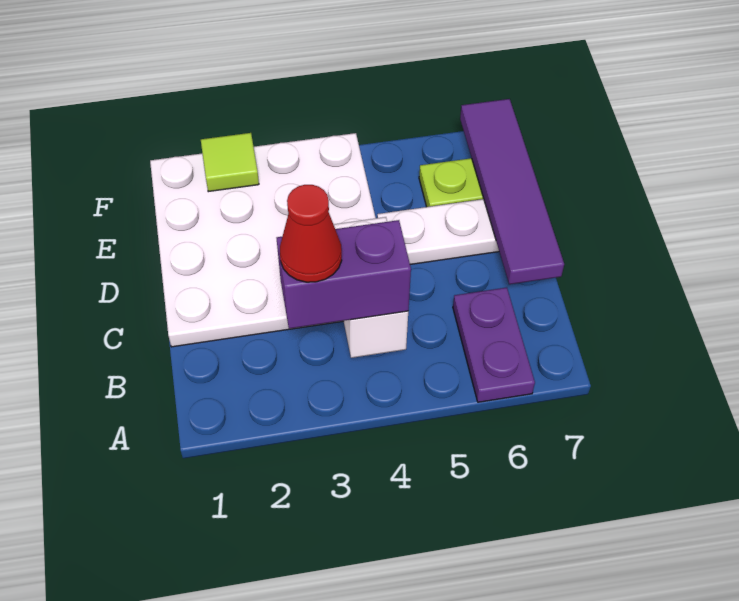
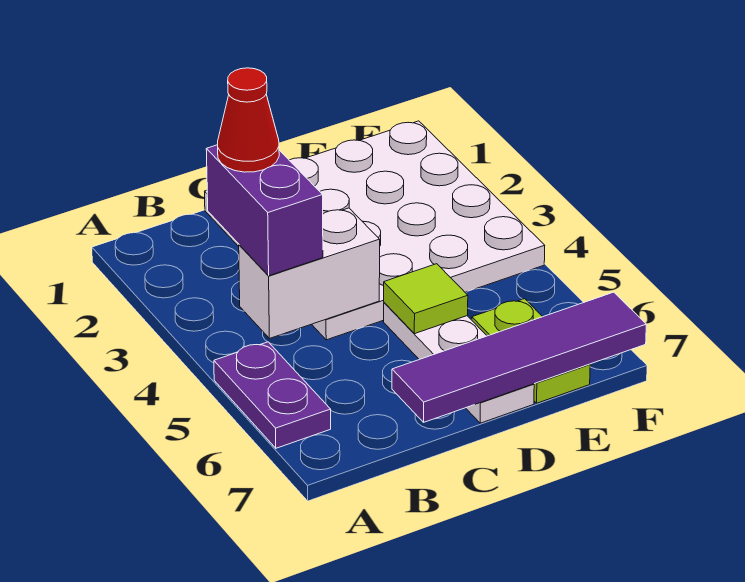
purple plate A6:B6 level 1 -> purple plate A5:A6 level 1
lime tile F2 level 2 -> lime tile D5 level 2

